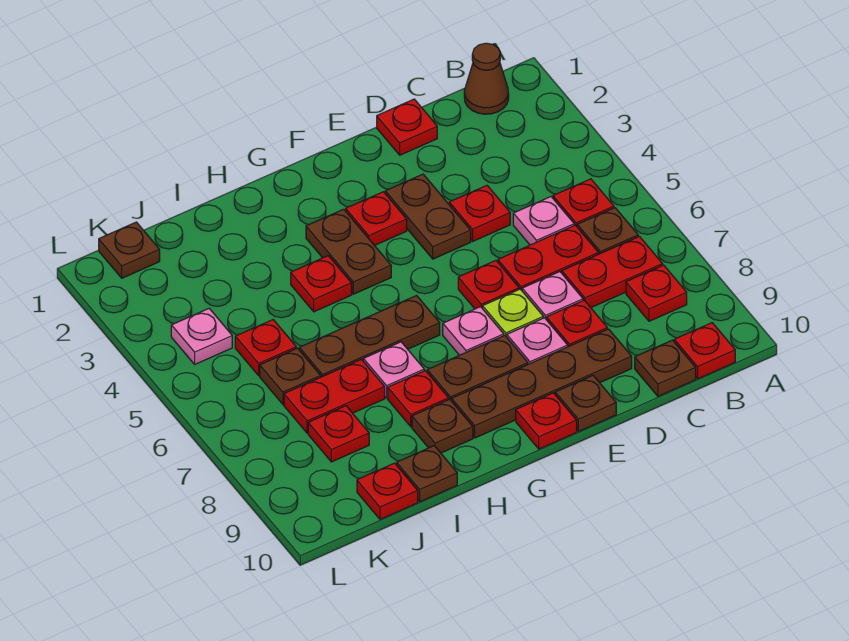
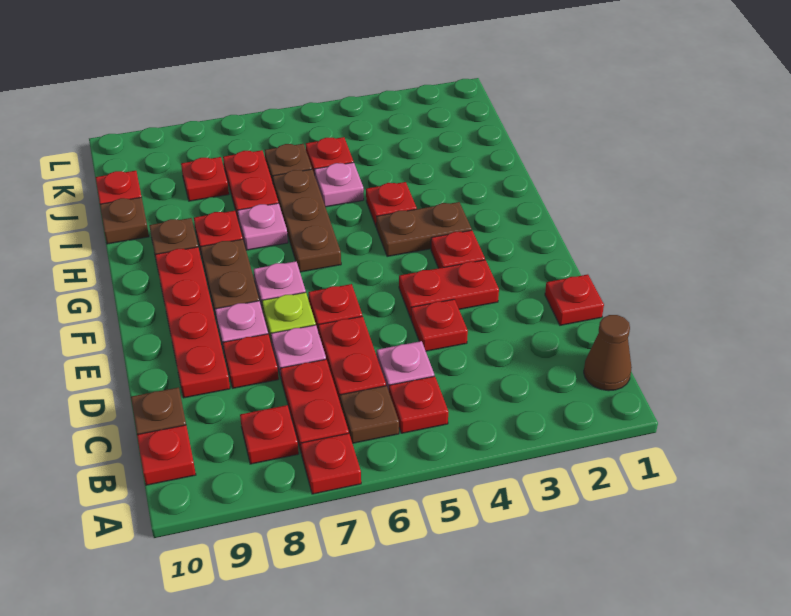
brown plate D9:G9 level 1 -> red plate D9:G9 level 1
brown plate E3:E4 level 1 -> red plate E3:E4 level 1
brown plate E10 level 1 -> none
red plate F10 level 1 -> red plate A7 level 1
brown plate K1 level 1 -> none
pink plate K4 level 1 -> pink plate I5 level 1

